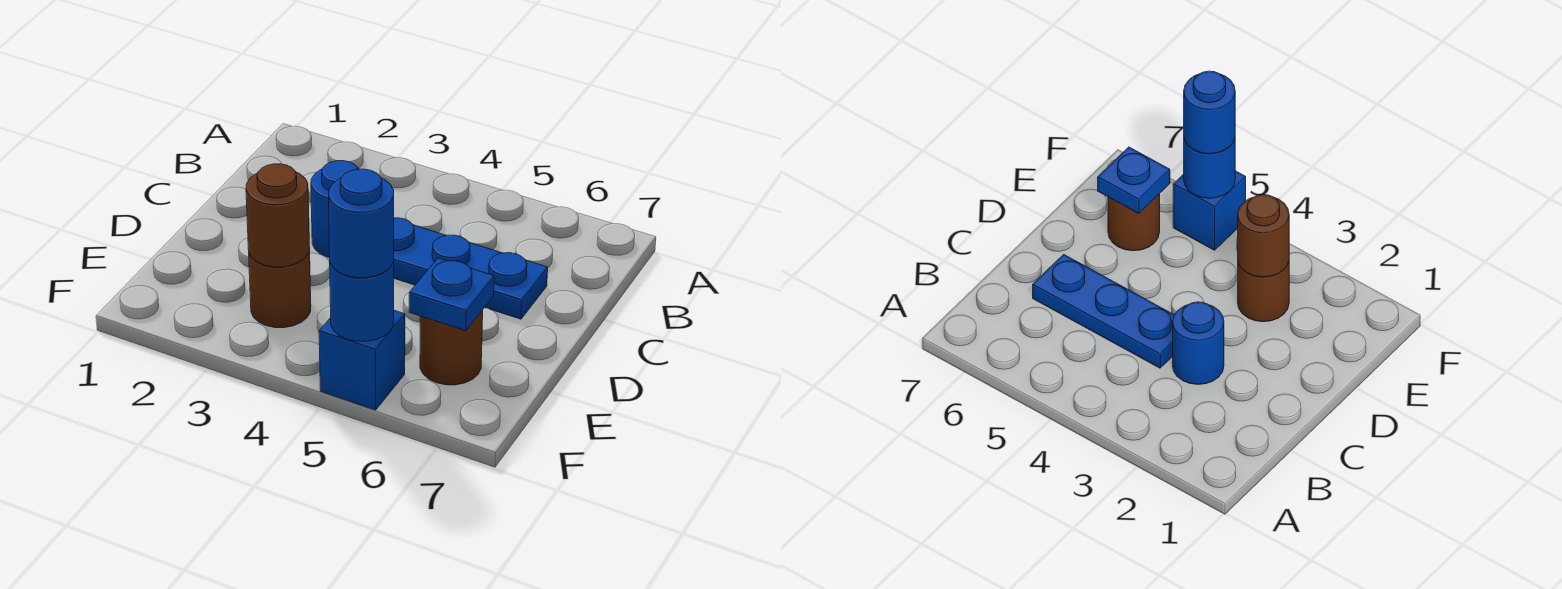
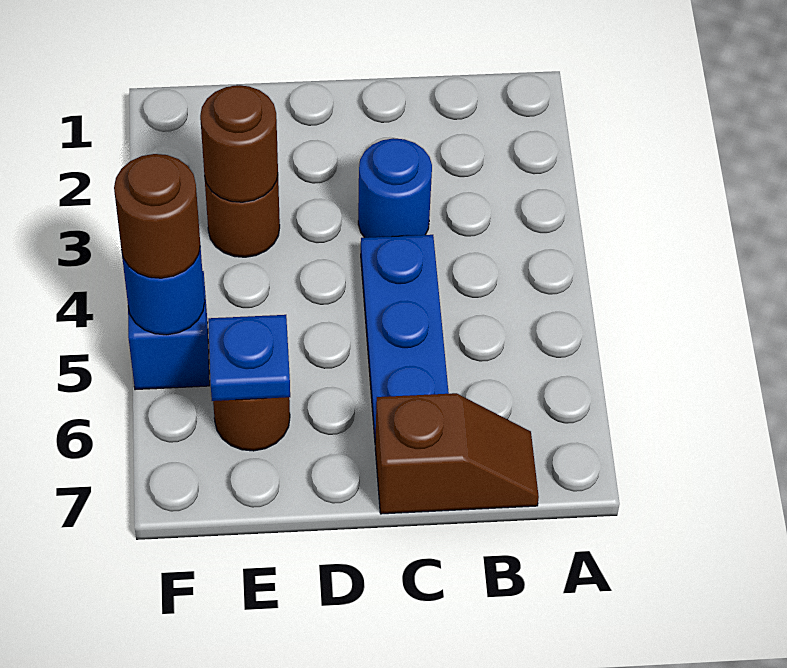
none -> brown slope B7:C7 level 1 top C
blue round brick F5 level 3 -> brown round brick F5 level 3

